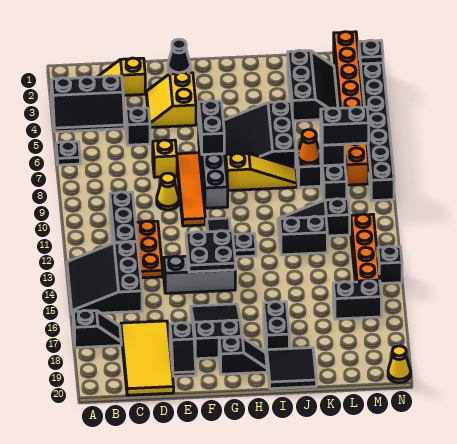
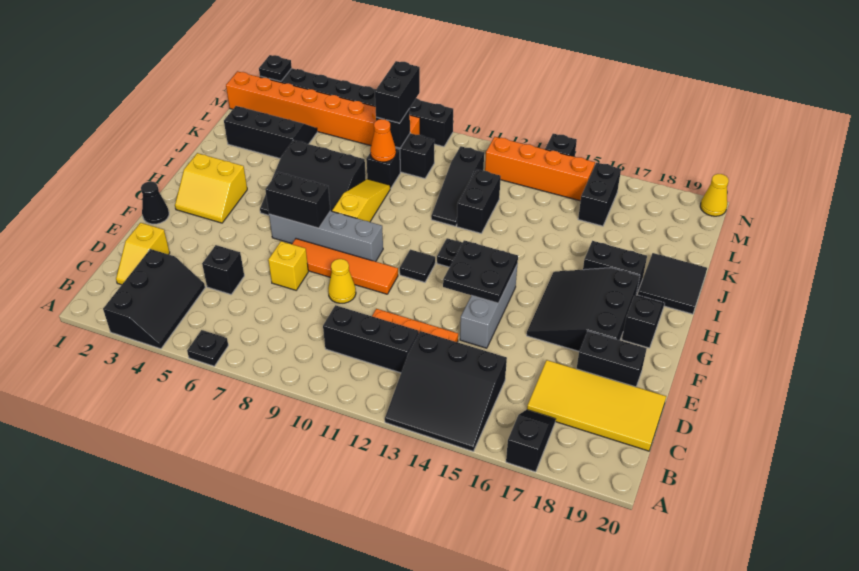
yellow slope E3:F4 level 1 top F -> yellow slope G2:H3 level 1 top H
black slope E18:E19 level 1 top 18 -> black brick E18:E19 level 1
black slope F16:G18 level 1 top 18 -> black slope F16:H18 level 1 top 18

